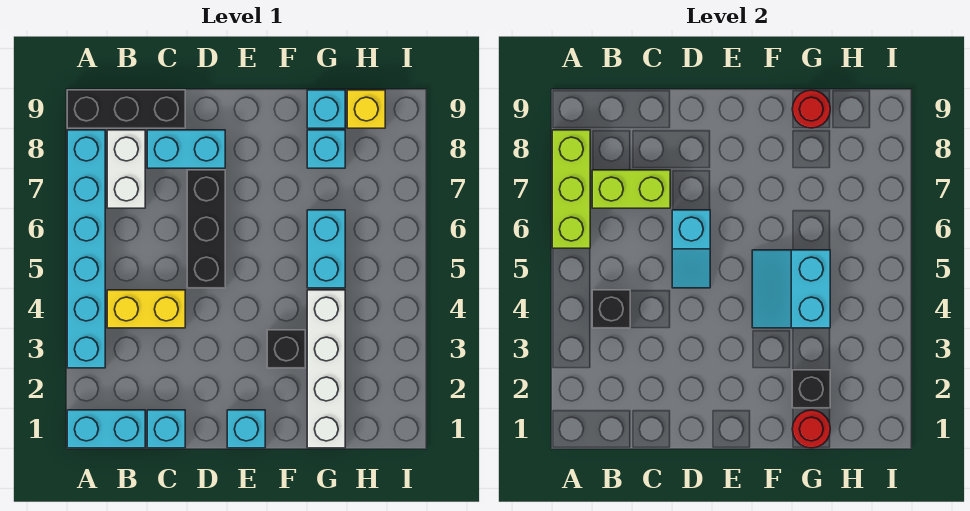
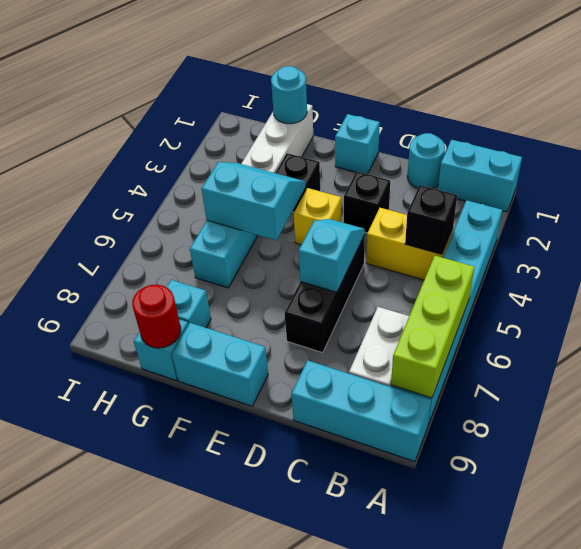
black brick A9:C9 level 1 -> cyan brick A9:C9 level 1
lime brick B7:C7 level 2 -> none
cyan brick C1 level 1 -> cyan round brick C1 level 1
cyan brick C8:D8 level 1 -> cyan brick E9:F9 level 1
cyan slope F4:G5 level 2 top G -> cyan slope F4:G5 level 2 top 5
red round brick G1 level 2 -> cyan round brick G1 level 2
black brick G2 level 2 -> black brick D3 level 1
yellow brick H9 level 1 -> yellow brick E4 level 1

